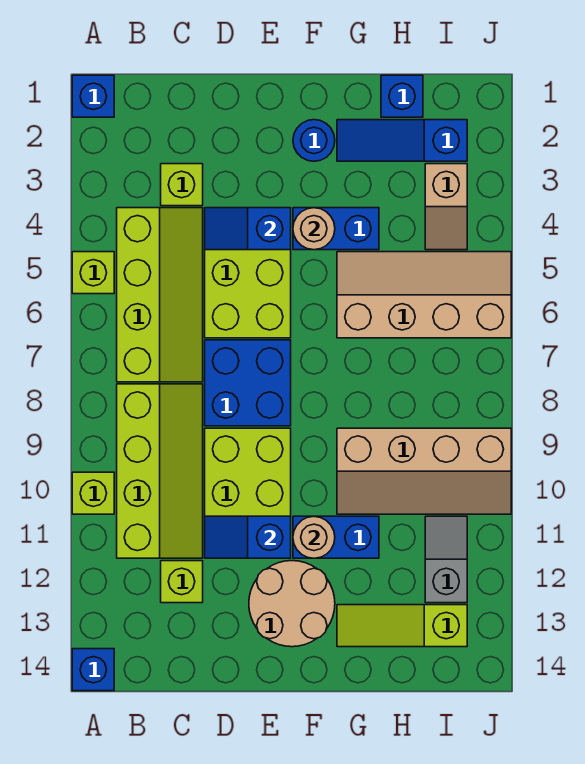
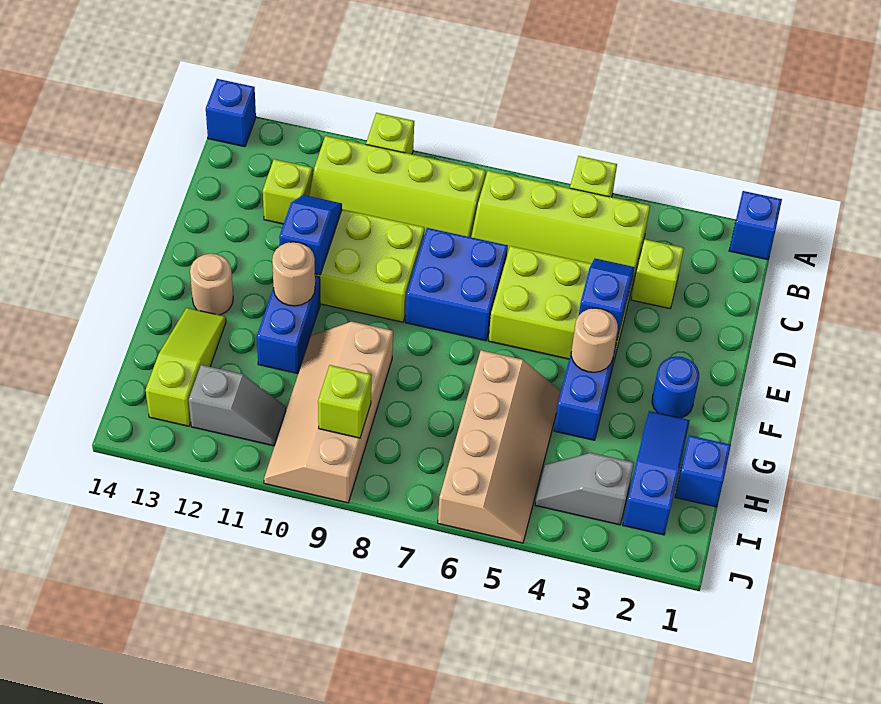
tan round brick E12:F13 level 1 -> tan round brick F13 level 1
tan slope I3:I4 level 1 top 3 -> grey slope I3:I4 level 1 top 3
none -> lime brick I9 level 2

